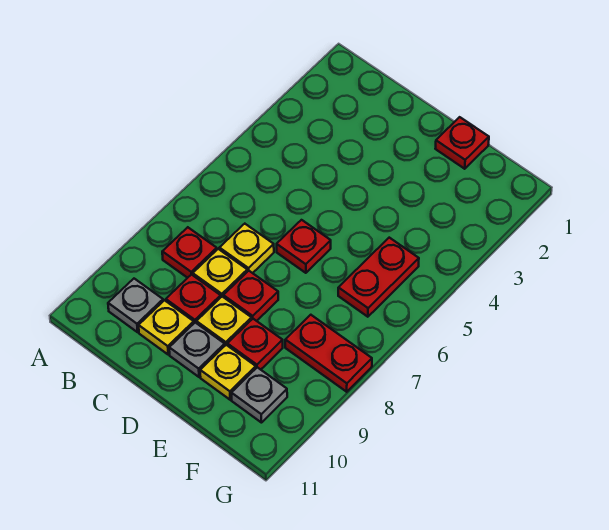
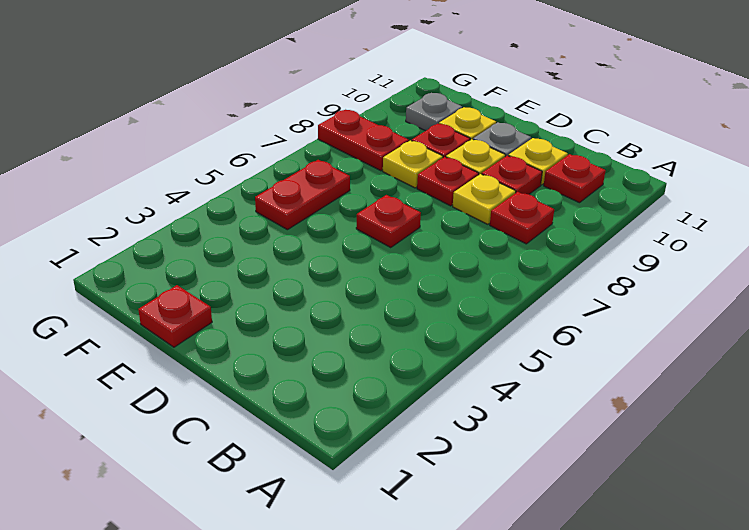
grey plate B10 level 1 -> red plate B10 level 1
yellow plate C7 level 1 -> yellow plate E8 level 1

